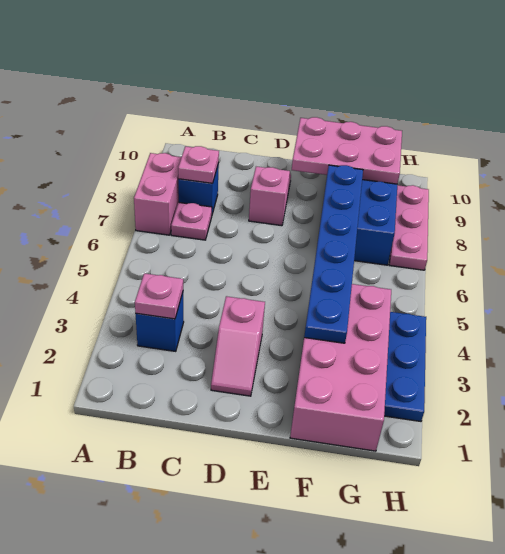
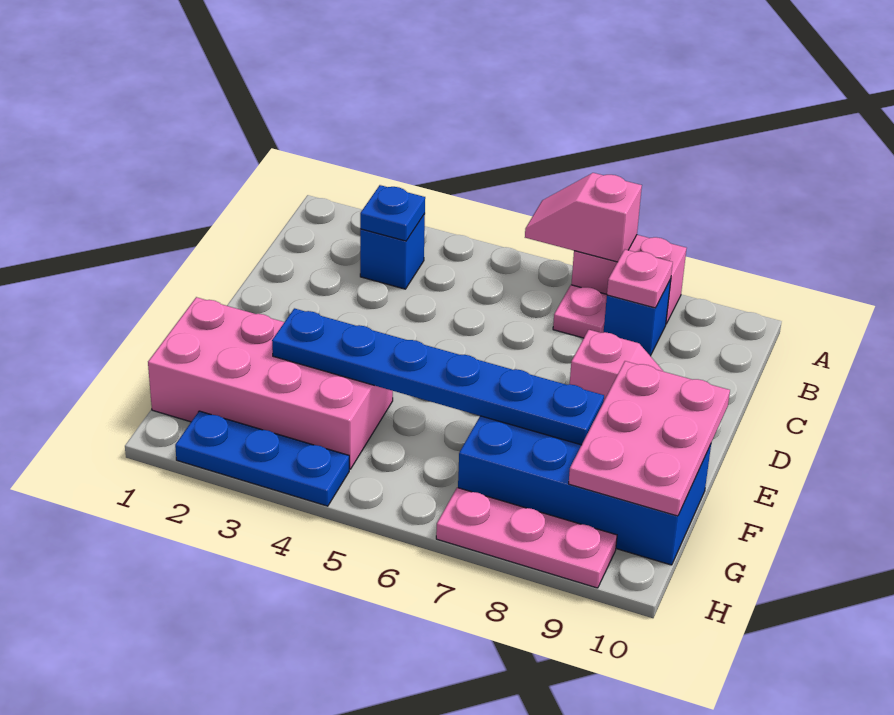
pink plate B3 level 2 -> blue plate B3 level 2
pink slope D2:D3 level 1 top 3 -> pink slope A6:A7 level 2 top 7

